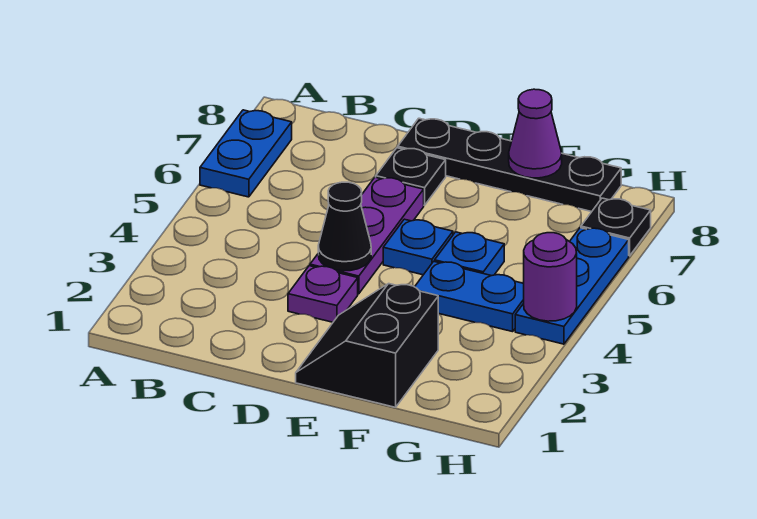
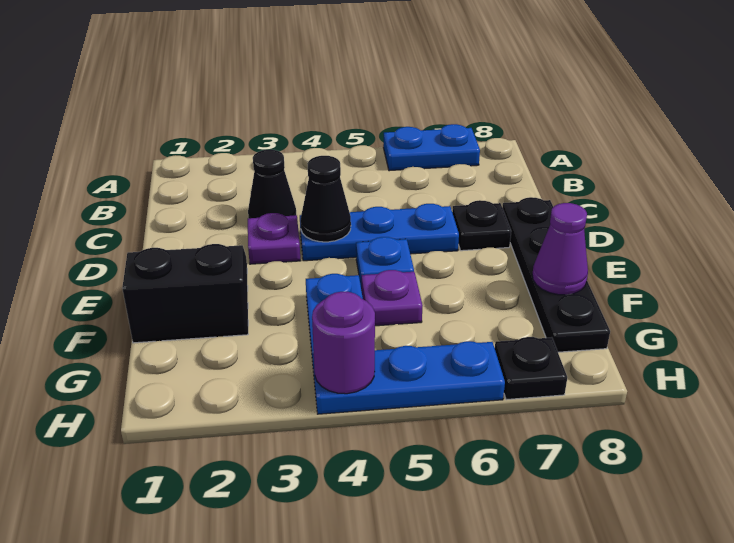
none -> black cone C3 level 1
purple plate D4:D6 level 1 -> blue plate D4:D6 level 1
blue plate F5 level 1 -> purple plate F5 level 1

